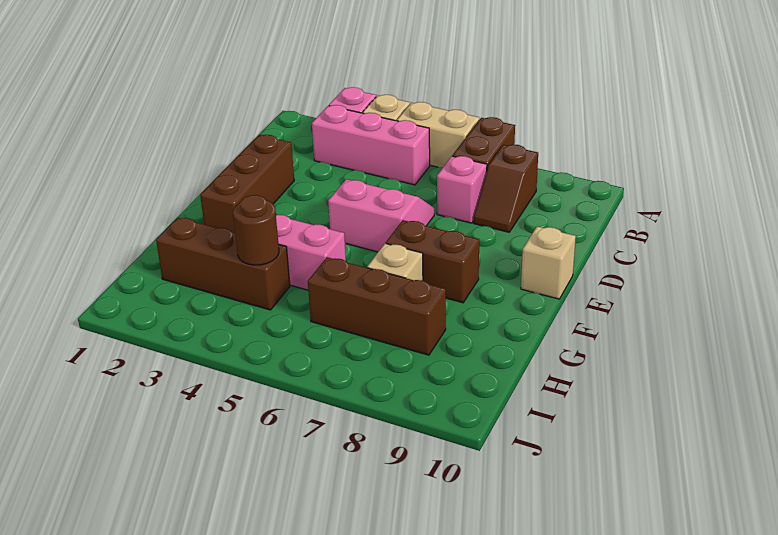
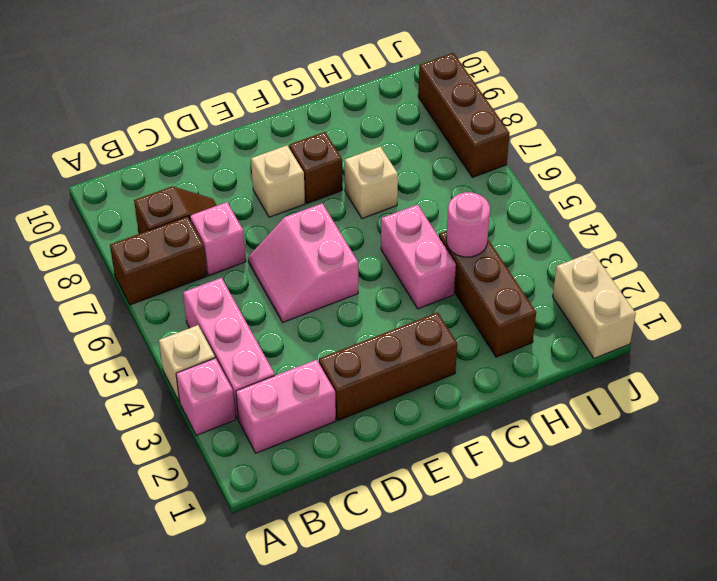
tan brick A5:A6 level 1 -> tan brick J1:J2 level 1
none -> pink brick B2:C2 level 1
tan brick E10 level 1 -> tan brick E8 level 1
brown brick F7:F8 level 1 -> brown brick F8 level 1
brown round brick H4 level 2 -> pink round brick H4 level 2
brown brick H6:H8 level 1 -> brown brick J7:J9 level 1

